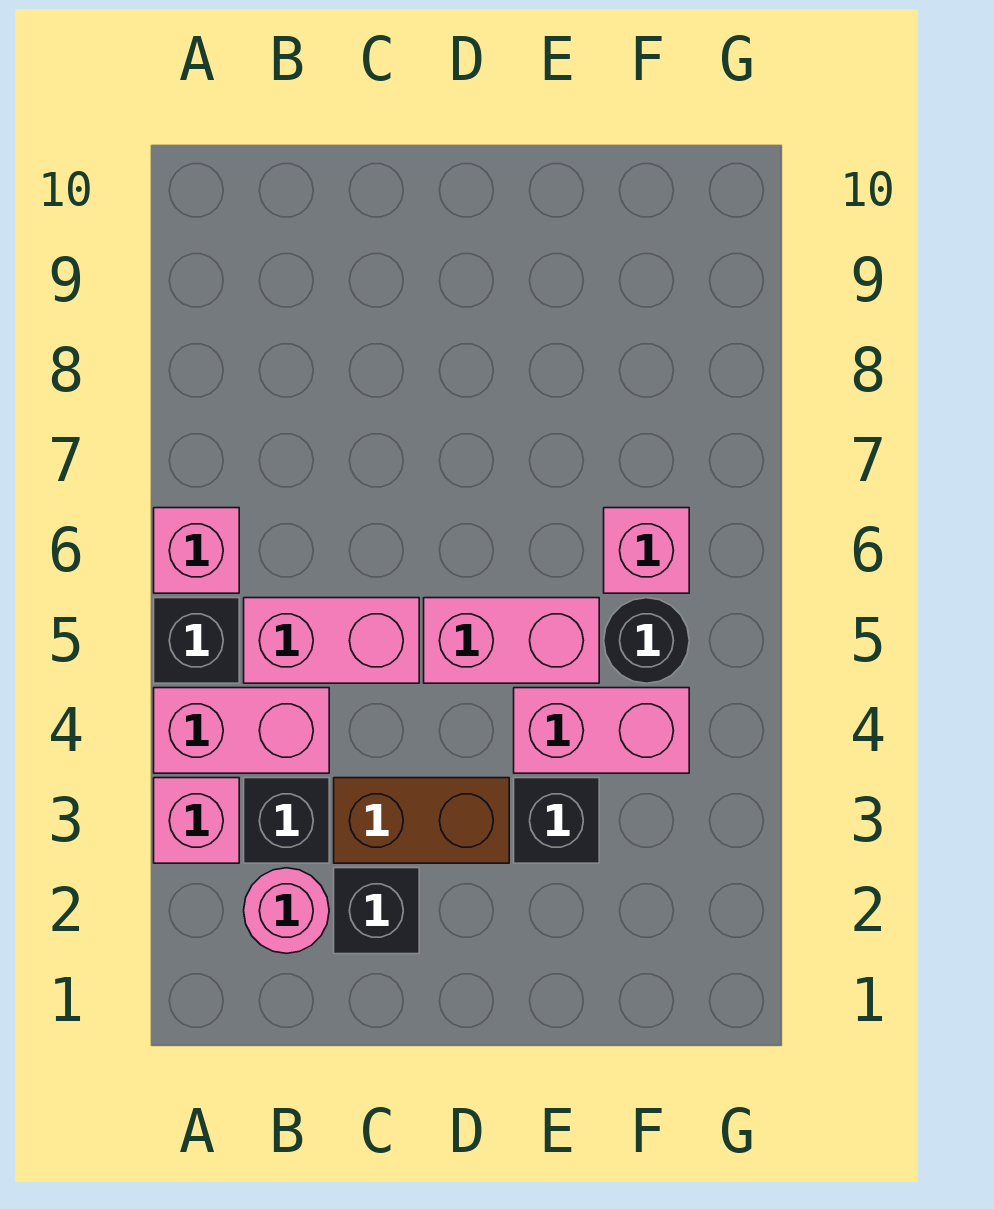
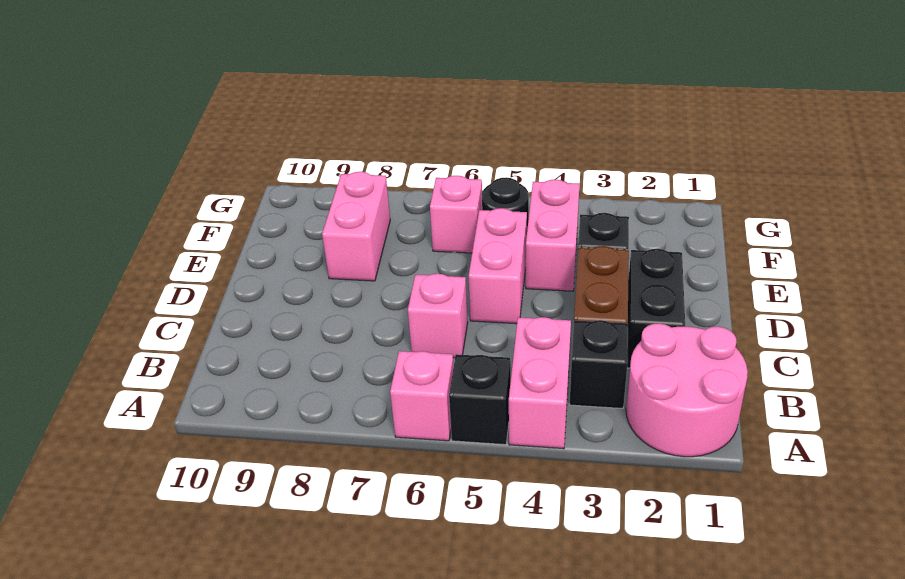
pink brick A3 level 1 -> pink brick C6 level 1
pink round brick B2 level 1 -> pink round brick A1:B2 level 1
pink brick B5:C5 level 1 -> pink brick E8:F8 level 1
black brick C2 level 1 -> black brick C2:D2 level 1

